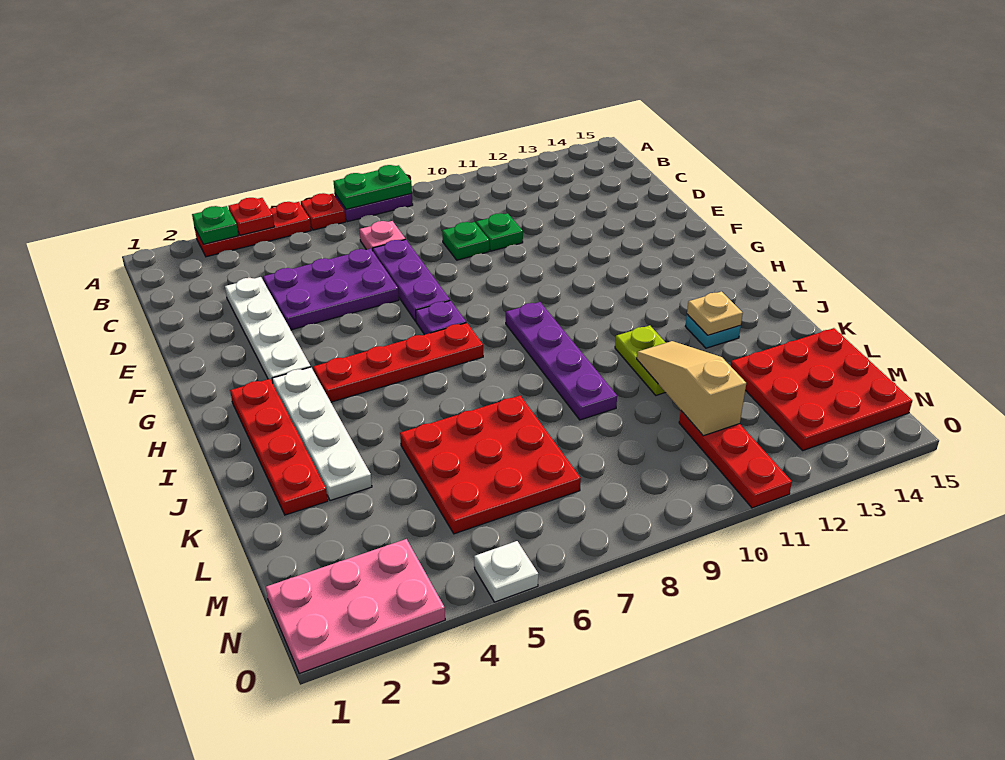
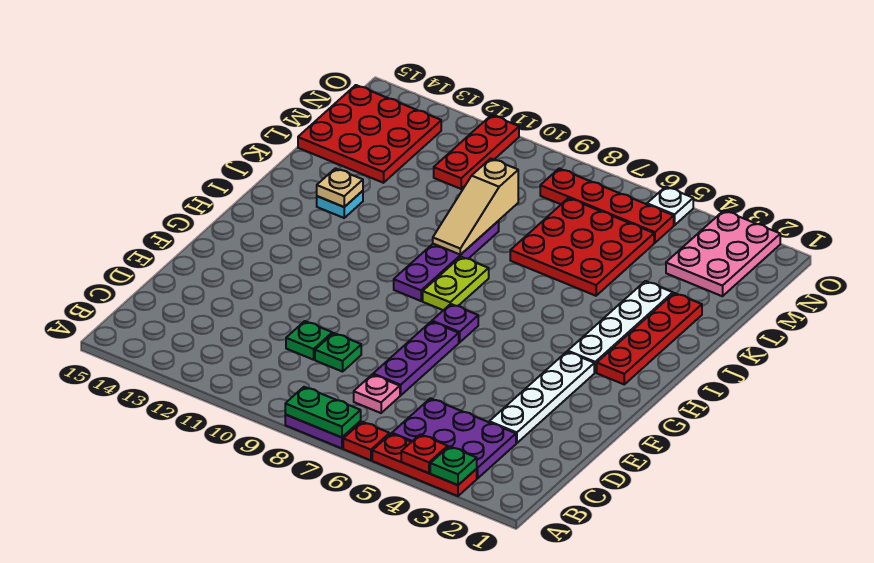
purple plate D4:E6 level 1 -> purple plate B3:C5 level 1
red plate H4:H7 level 1 -> red plate N5:N8 level 1
lime plate J11:K11 level 1 -> lime plate H8:I8 level 1
tan slope K11:M11 level 2 top M -> tan slope J9:L9 level 2 top L
pink plate N1:O3 level 1 -> pink plate M2:O3 level 1

